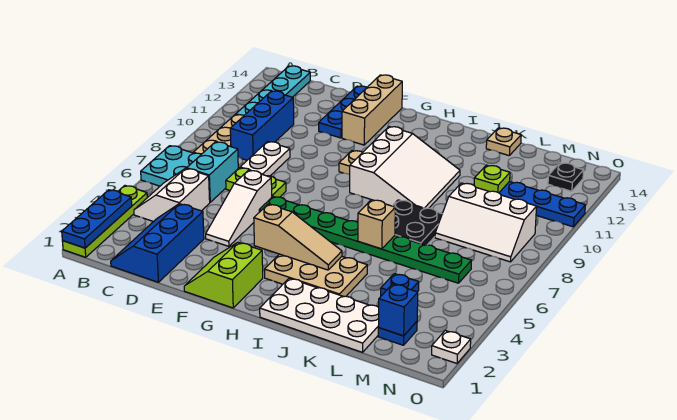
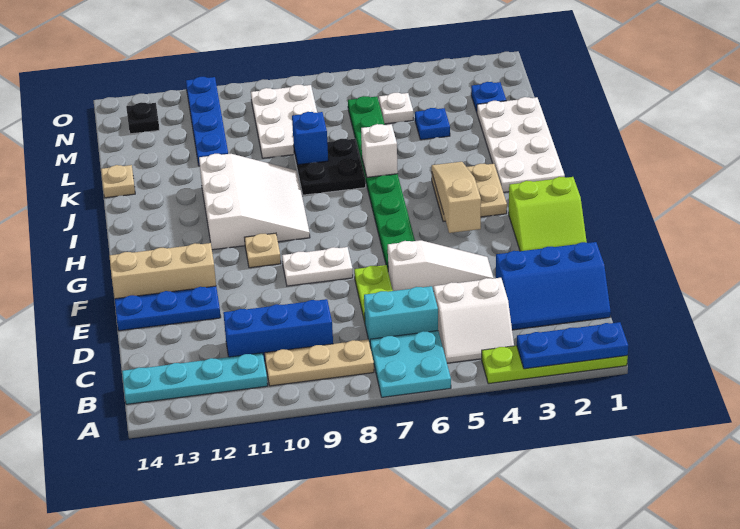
white plate D8:D9 level 1 -> white plate F8:F9 level 1
tan plate H3:J4 level 1 -> tan plate H3:I4 level 1
white slope H9:J11 level 1 top H -> white slope H9:J11 level 1 top 11
tan brick J6 level 2 -> white brick J6 level 2
white slope L8:N9 level 1 top 9 -> white plate L8:N9 level 1
lime plate L11 level 2 -> none
blue brick M2 level 2 -> blue brick K8 level 2
white plate O2 level 1 -> white plate M5 level 1

